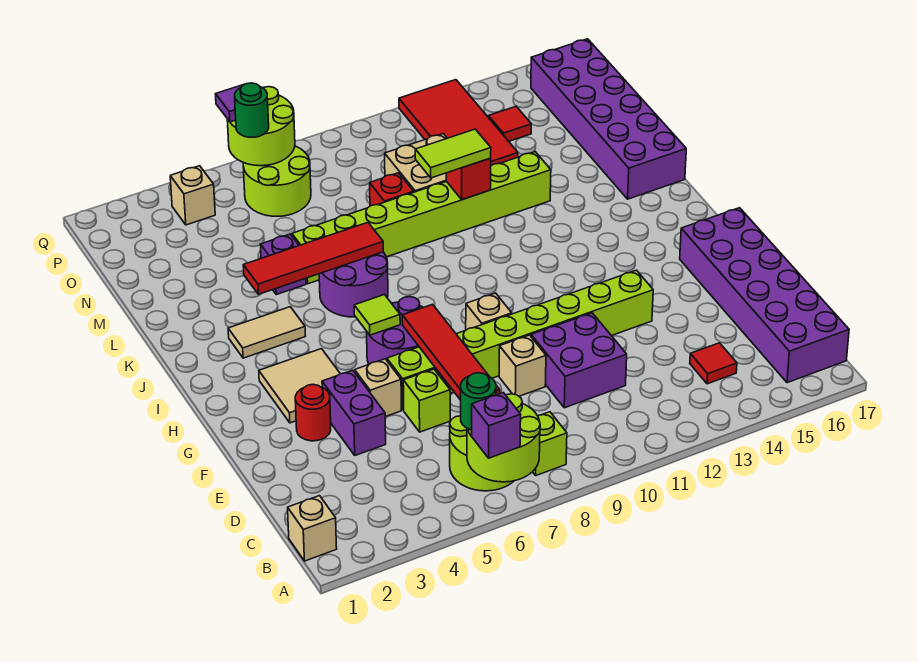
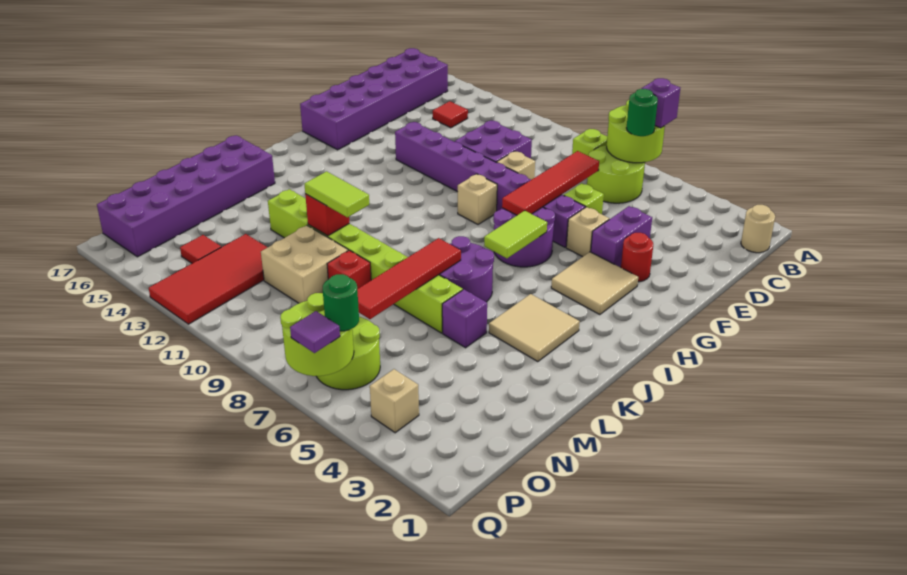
tan brick B1 level 1 -> tan round brick B1 level 1
lime brick F6:F13 level 1 -> purple brick F6:F13 level 1
lime tile H6 level 2 -> lime tile H6:I6 level 2
tan tile J3:J4 level 1 -> tan tile J3:K4 level 1
red tile K4:K7 level 2 -> red tile K7:N7 level 2

